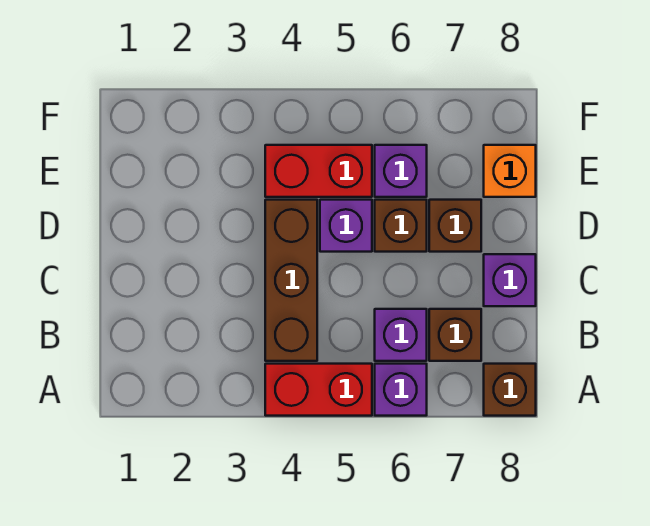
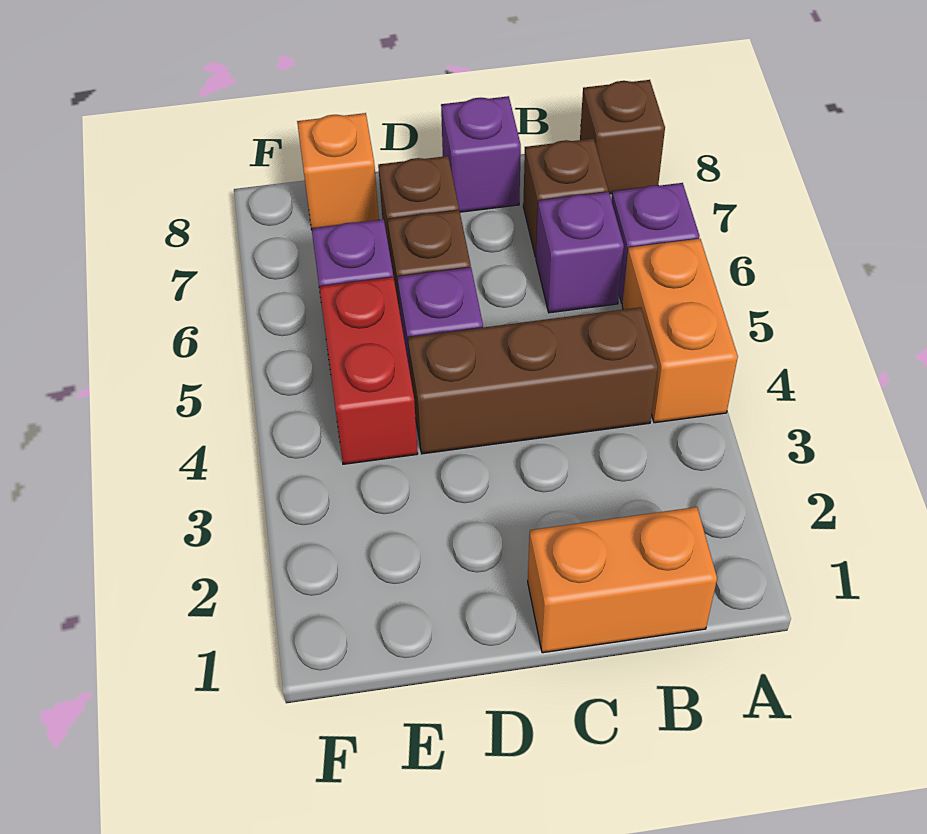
red brick A4:A5 level 1 -> orange brick A4:A5 level 1
none -> orange brick B1:C1 level 1

